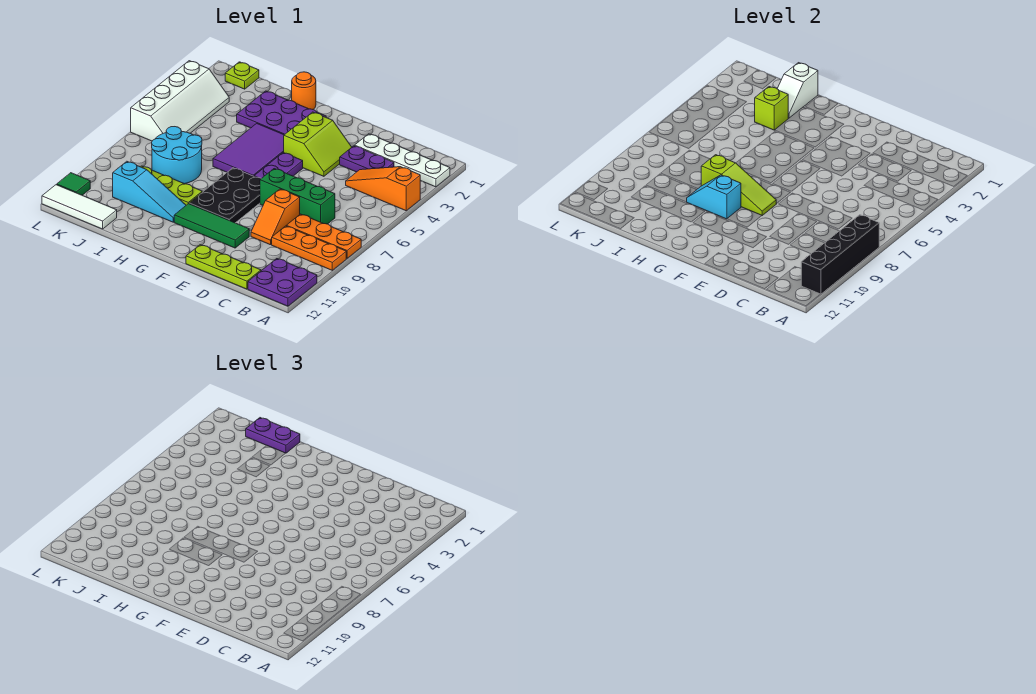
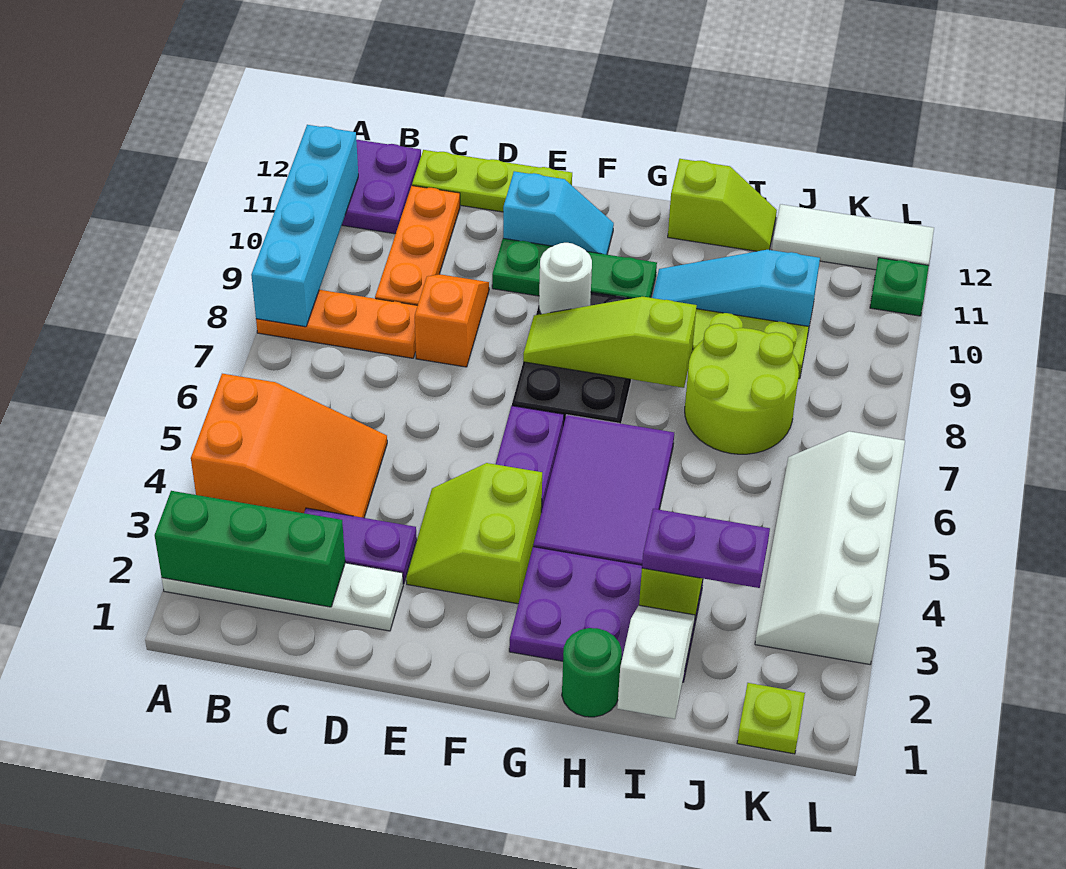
orange slope A4:C4 level 1 top A -> orange slope A4:C5 level 1 top A
black brick A8:A11 level 2 -> cyan brick A8:A11 level 2
orange plate A9:C9 level 1 -> orange plate C9:C11 level 1
green brick C7:E7 level 1 -> green brick A2:C2 level 2
green tile E10:G10 level 1 -> green plate E10:G10 level 1
none -> white round brick F9 level 2
cyan slope G9:H9 level 2 top G -> cyan slope E11:F11 level 1 top E
orange round brick H1 level 1 -> green round brick H1 level 1
none -> lime slope H12:I12 level 1 top H
purple plate I1:J1 level 3 -> purple plate I3:J3 level 3
cyan round brick I7:J8 level 1 -> lime round brick I7:J8 level 1
green tile L11 level 1 -> green plate L11 level 1

